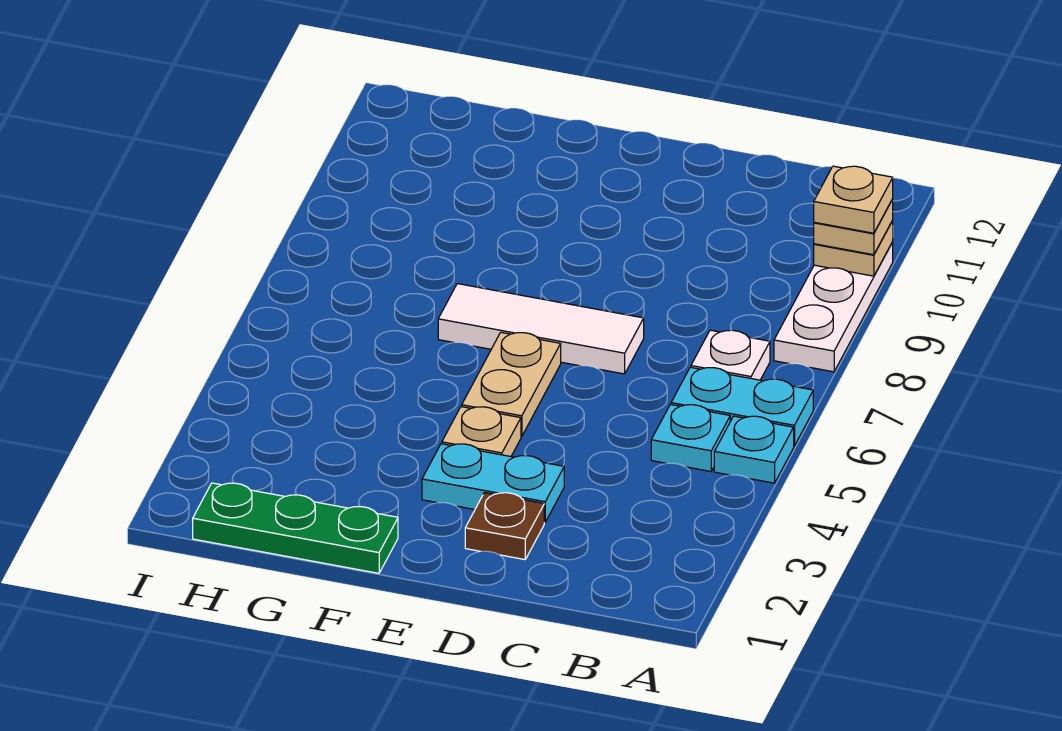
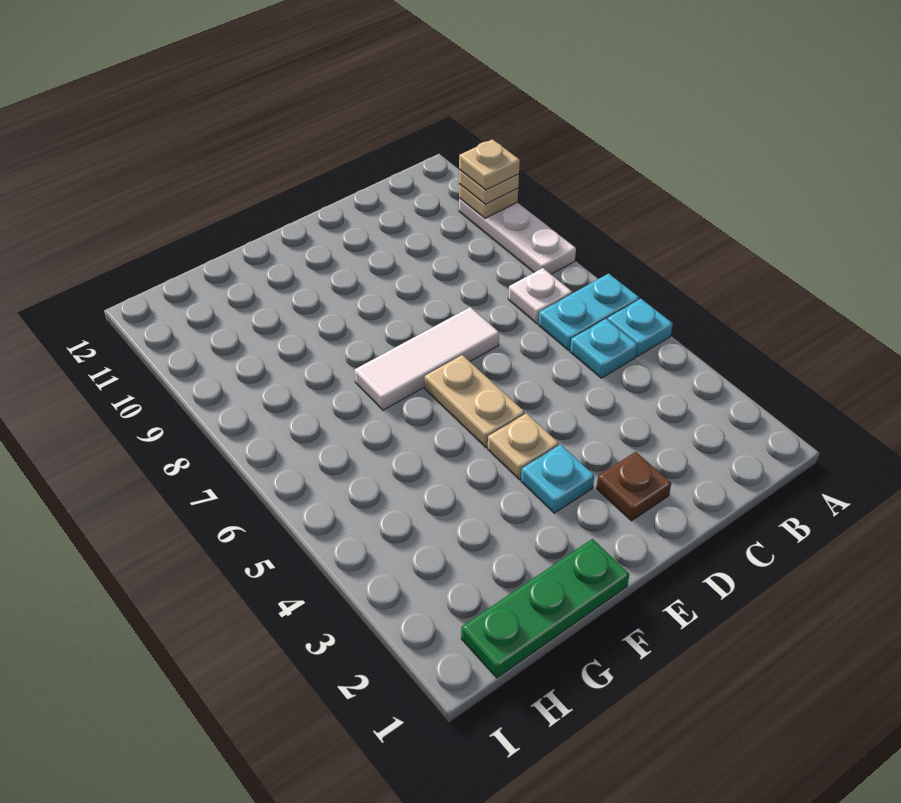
cyan plate D3:E3 level 1 -> cyan plate E3 level 1

